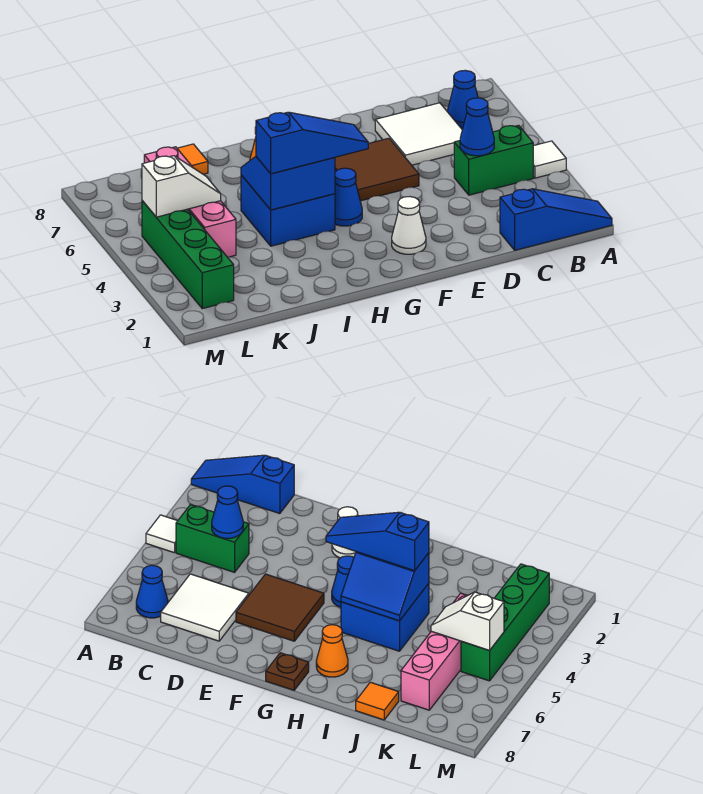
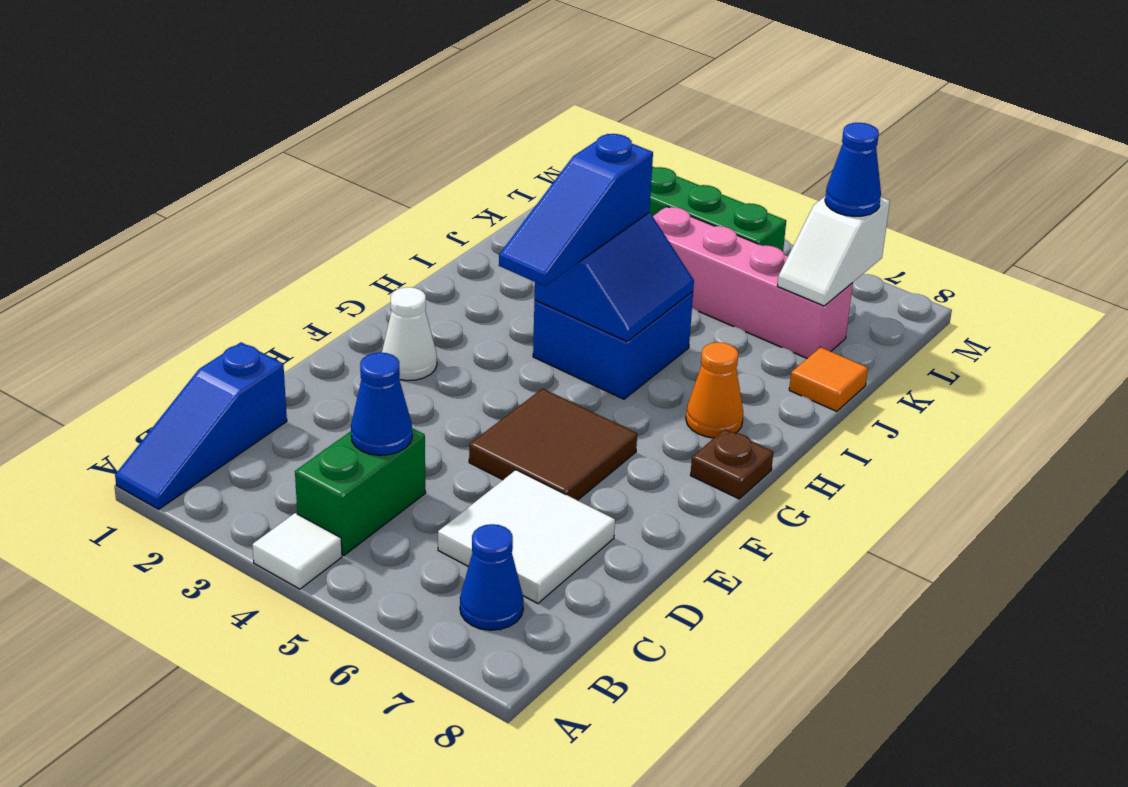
blue cone G4 level 1 -> blue cone L7 level 3
white slope K5:L5 level 2 top L -> white slope K7:L7 level 2 top L

